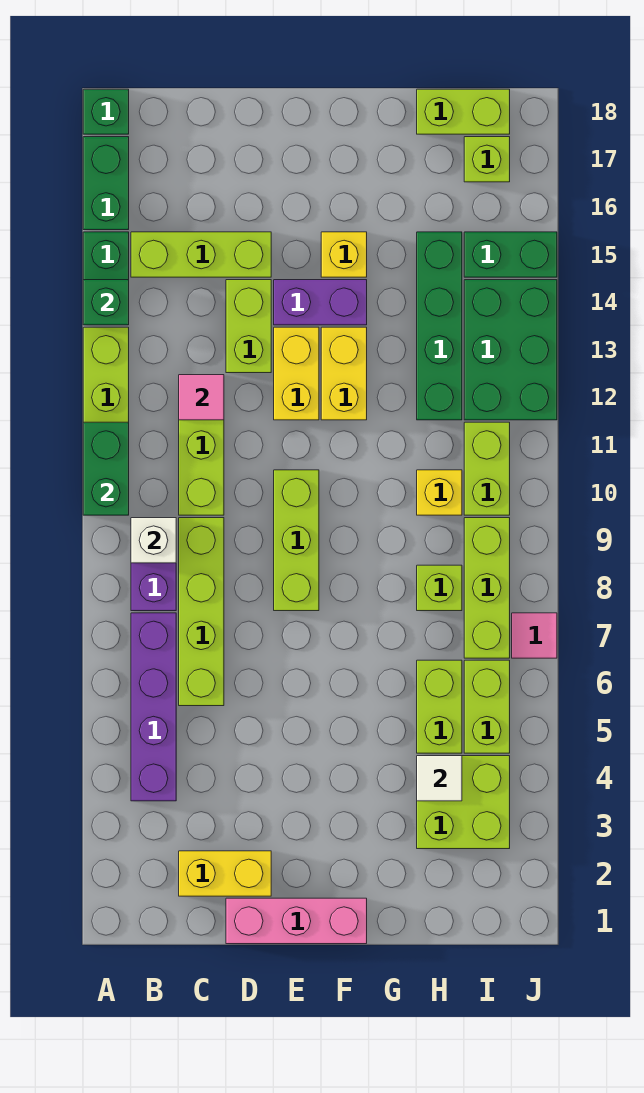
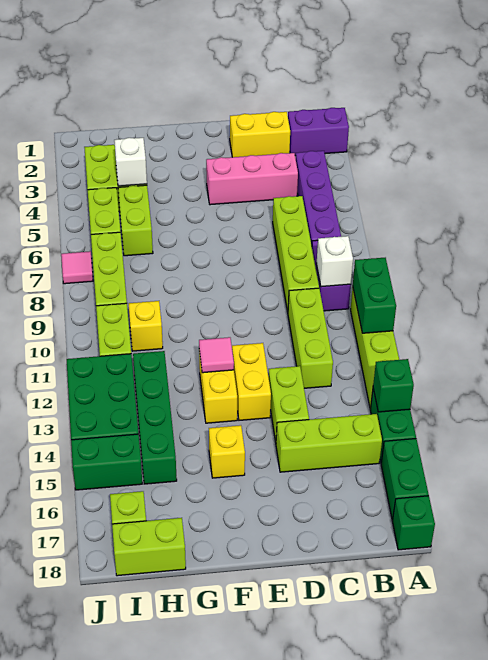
pink tile C12 level 2 -> pink tile F12 level 2
pink brick D1:F1 level 1 -> pink brick C4:E4 level 1
lime brick E8:E10 level 1 -> none
purple brick E14:F14 level 1 -> purple brick A2:B2 level 1
white tile H4 level 2 -> white brick H4 level 2
lime brick H8 level 1 -> none

